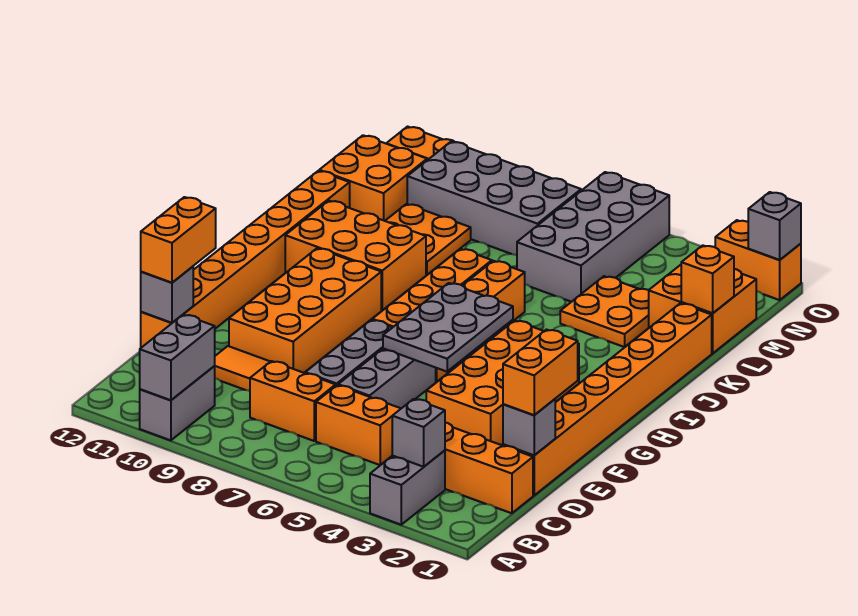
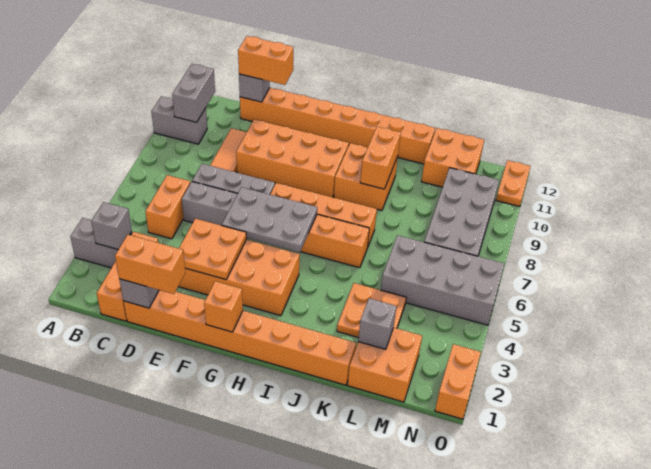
grey brick A10:B10 level 2 -> grey brick B10:B11 level 2
orange brick C7:C8 level 1 -> orange brick J9:J10 level 2
orange brick I9:J11 level 1 -> orange brick I9:J10 level 1
orange plate K9:L10 level 1 -> orange plate E3:F4 level 2
orange brick L1 level 2 -> orange brick G1 level 2
grey brick O1 level 2 -> grey brick L2 level 2

